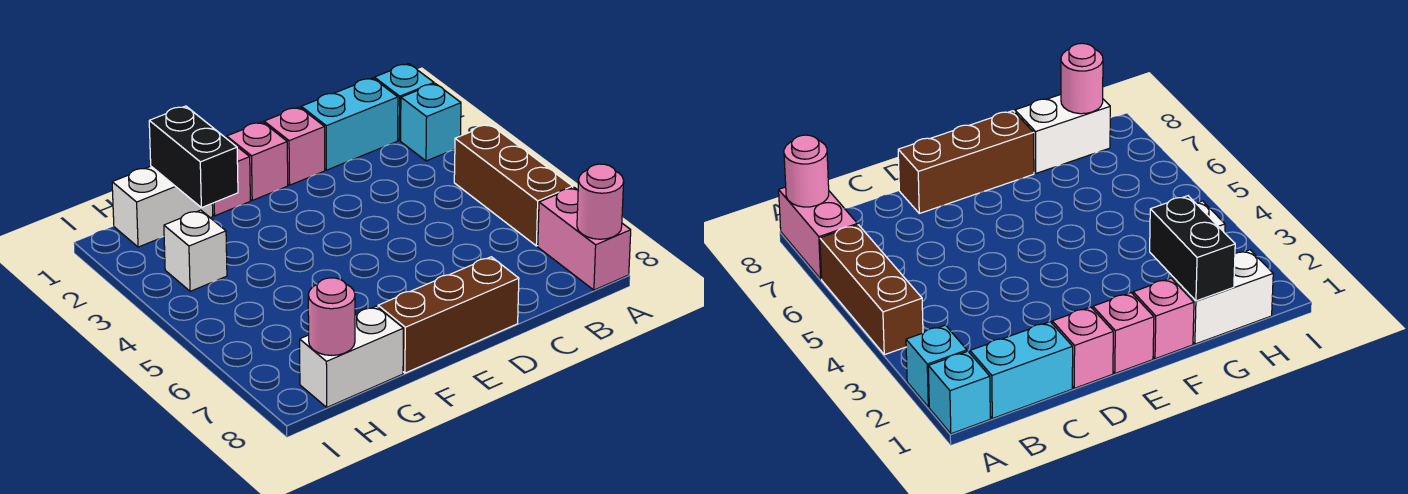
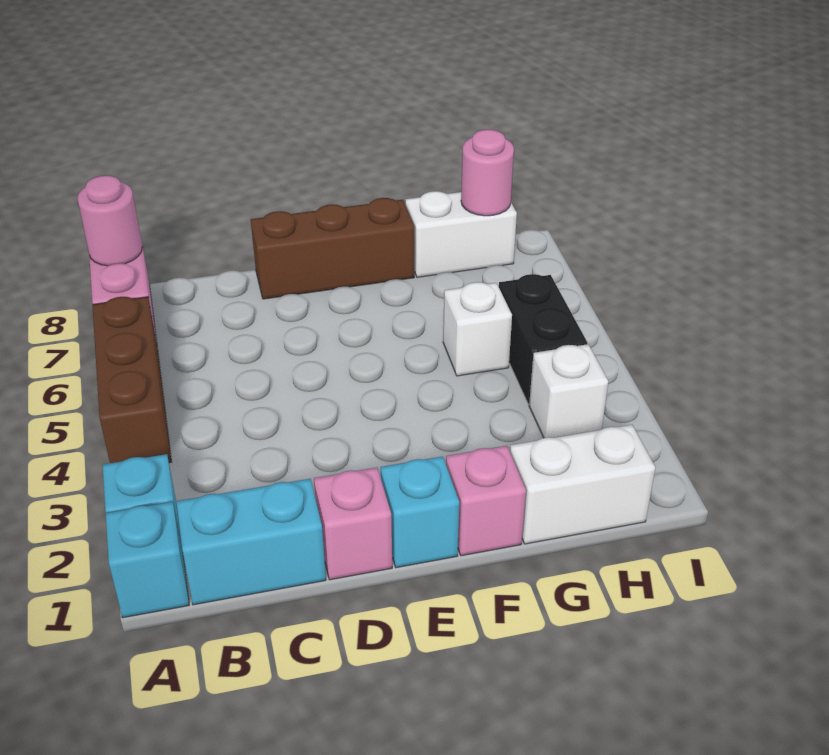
pink brick E1 level 1 -> cyan brick E1 level 1
black brick G1:G2 level 2 -> black brick H4:H5 level 1
none -> white brick G5 level 1

